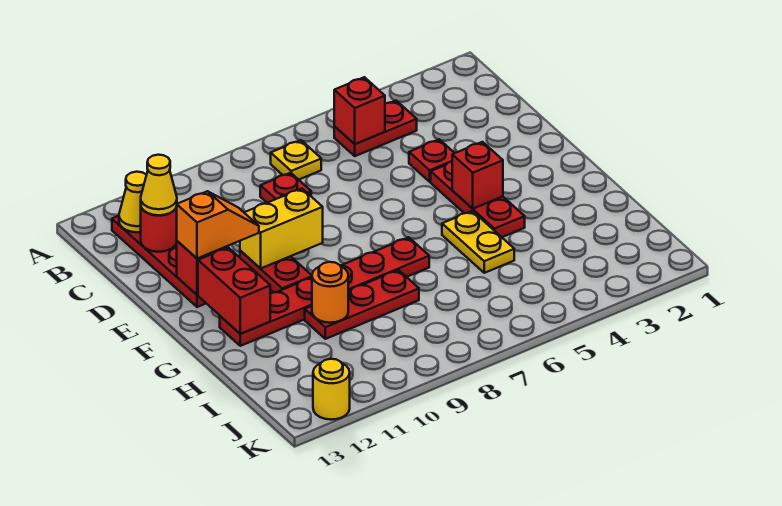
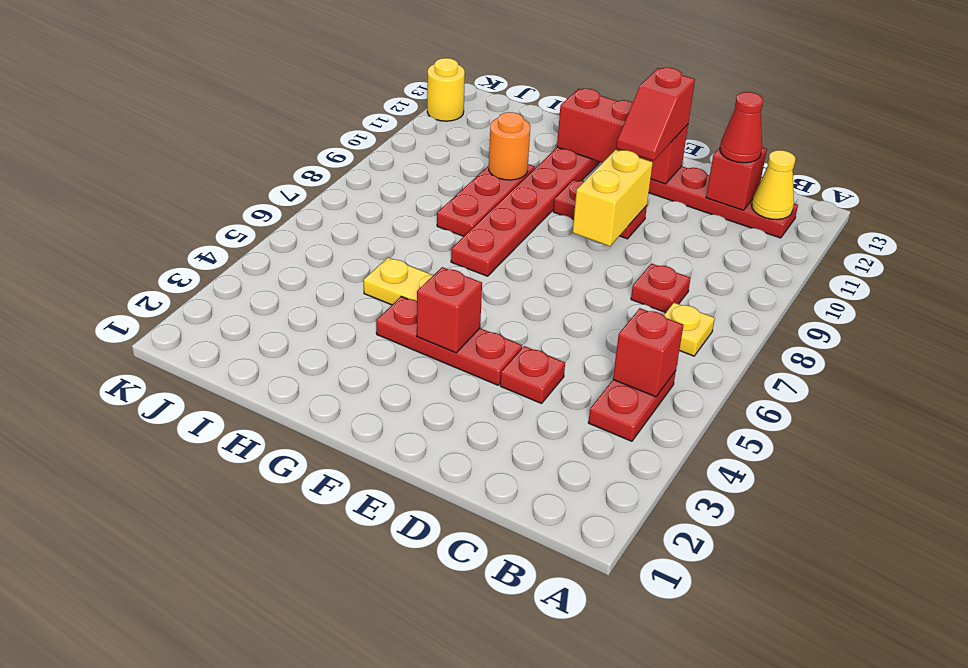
red round brick C12 level 2 -> red brick C12 level 2
yellow cone C12 level 3 -> red cone C12 level 3
orange slope E11:E12 level 3 top 12 -> red slope E11:E12 level 3 top 12

